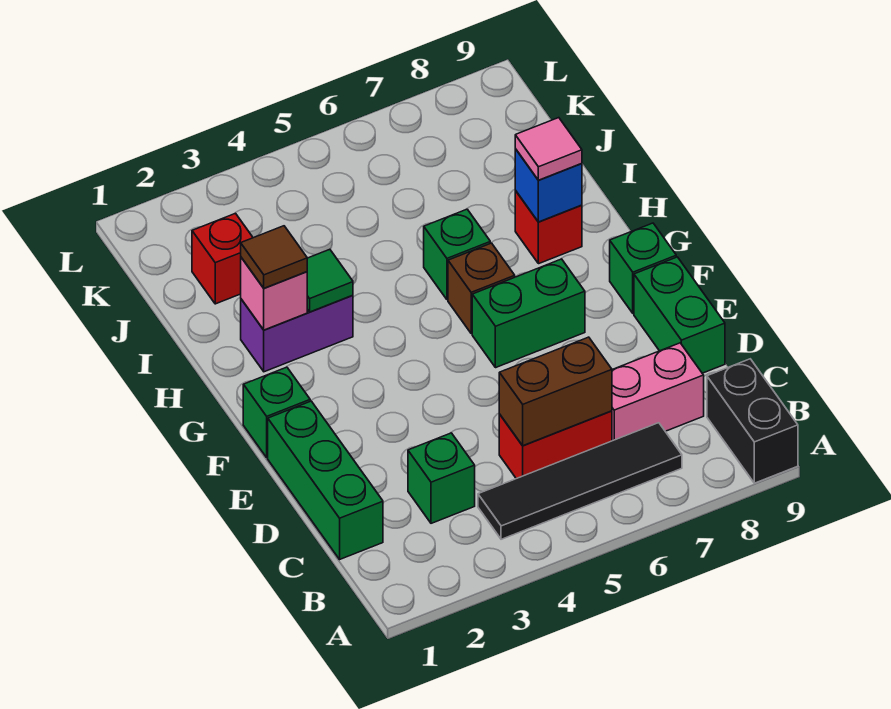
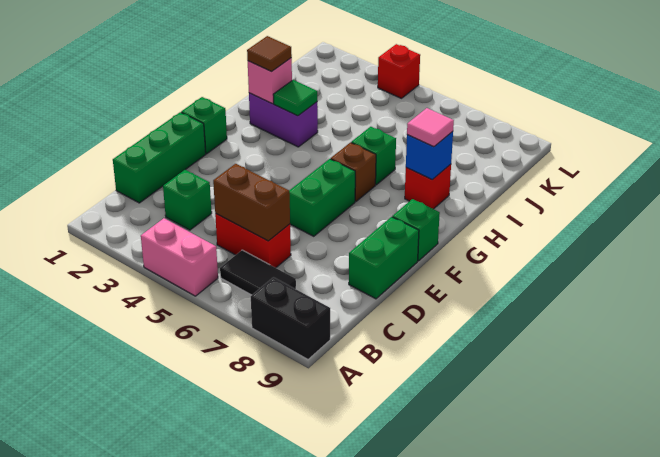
black brick A9:B9 level 1 -> black brick A8:A9 level 1
black tile B4:B7 level 1 -> black tile B6:B7 level 1
pink brick C7:C8 level 1 -> pink brick A4:A5 level 1
green brick F6:F7 level 1 -> green brick E6:F6 level 1
red brick J2 level 1 -> red brick L4 level 1

